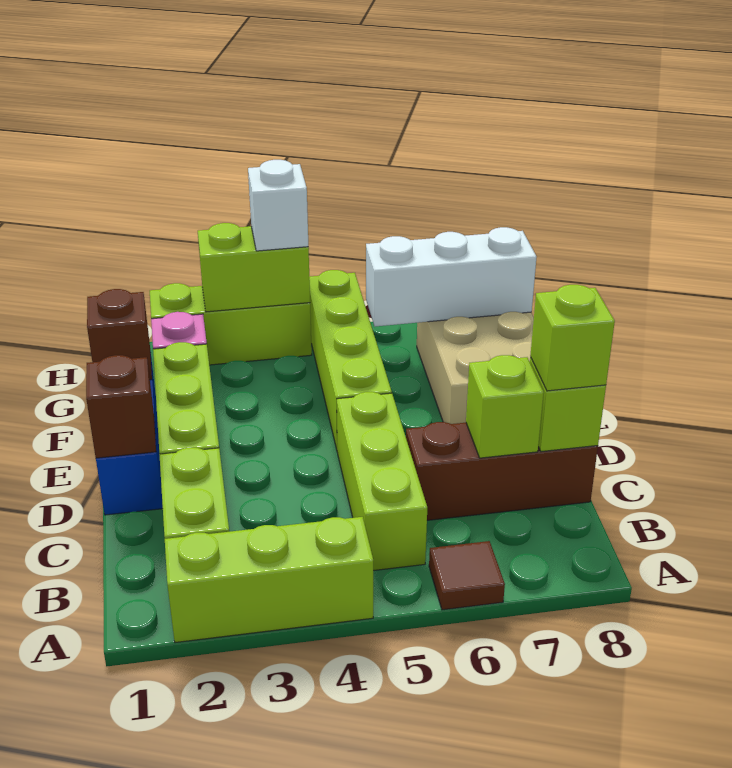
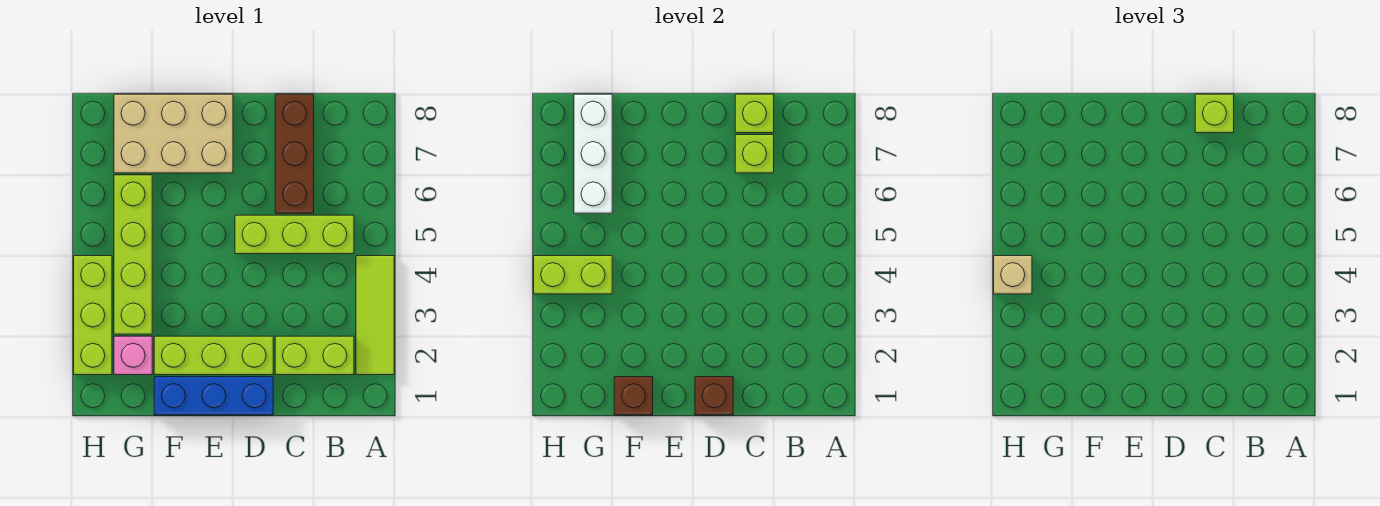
lime brick A2:A4 level 1 -> lime tile A2:A4 level 1
brown tile A6 level 1 -> none
lime brick E5:H5 level 1 -> lime brick G3:G6 level 1
lime brick H3:H4 level 2 -> lime brick G4:H4 level 2
white brick H4 level 3 -> tan brick H4 level 3

